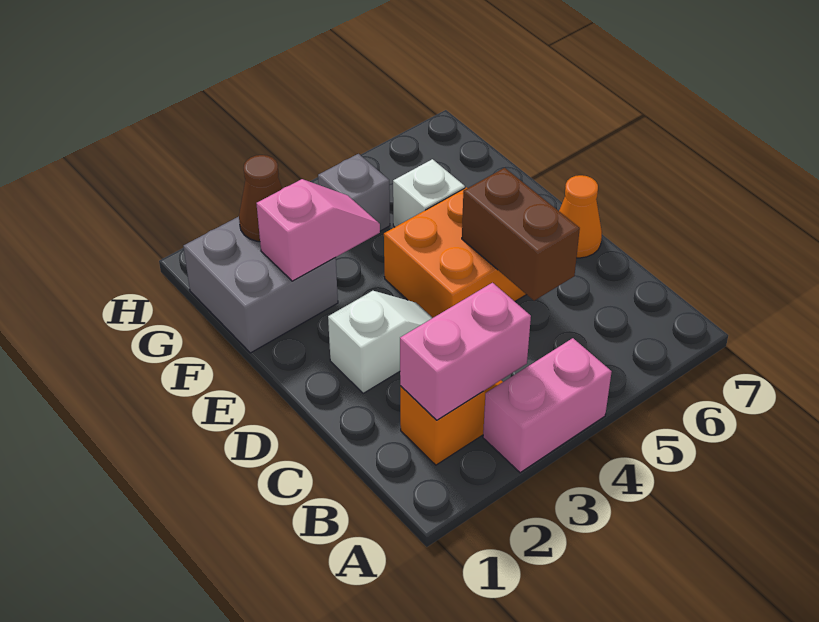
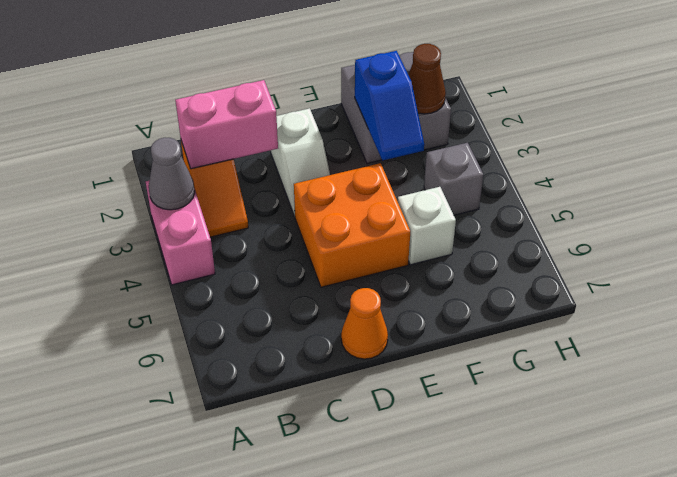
none -> grey cone A3 level 2
pink brick B2:B3 level 2 -> pink brick B2:C2 level 2
brown brick C5:D5 level 2 -> none
pink slope F2:F3 level 2 top 2 -> blue slope F2:F3 level 2 top 2

